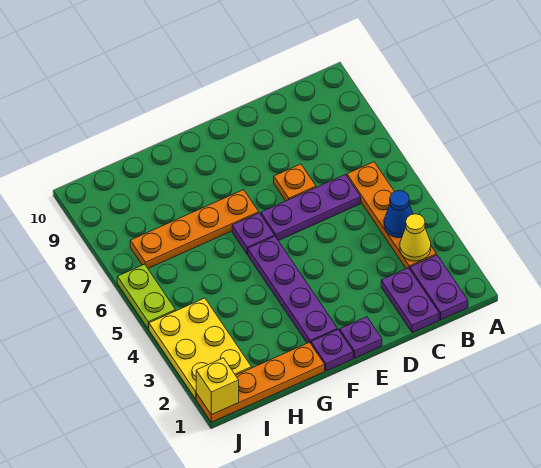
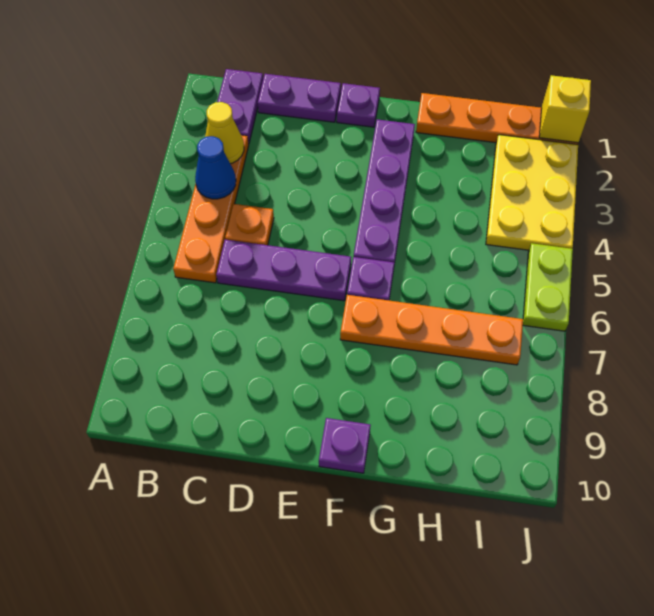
purple plate C1:C2 level 1 -> purple plate C1:D1 level 1
orange plate D7 level 1 -> orange plate C5 level 1
purple plate F1 level 1 -> purple plate F10 level 1

